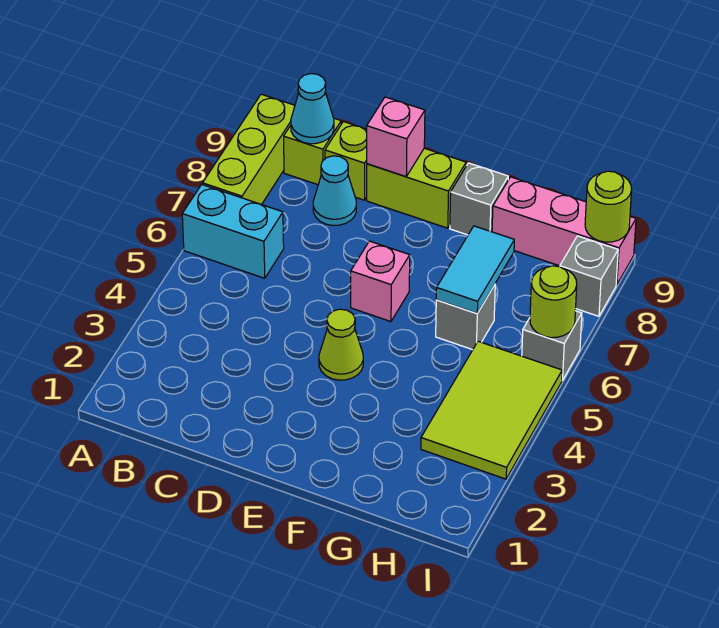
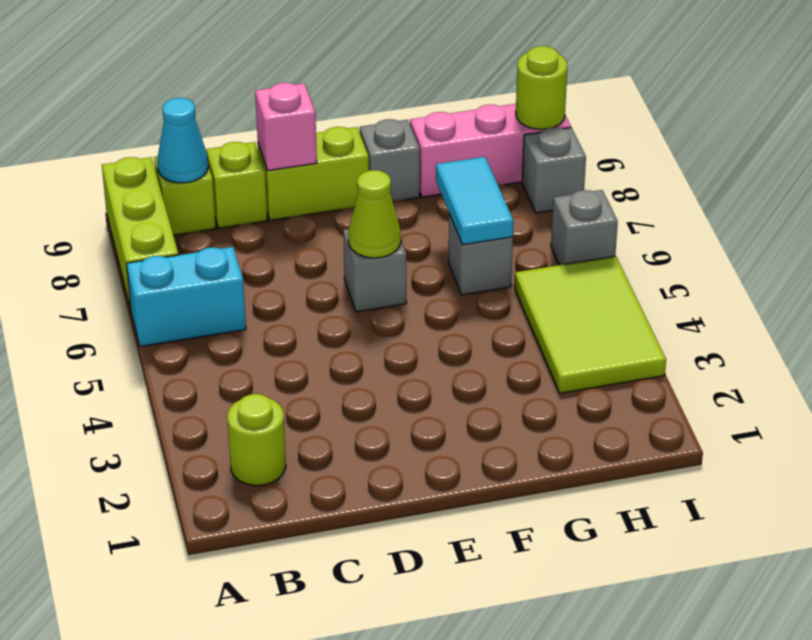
cyan cone C8 level 1 -> none
lime cone E4 level 1 -> lime cone E6 level 2
pink brick E6 level 1 -> grey brick E6 level 1
lime round brick I6 level 2 -> lime round brick B2 level 1

